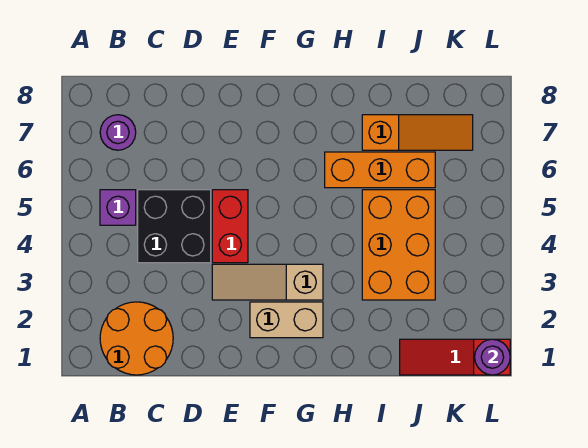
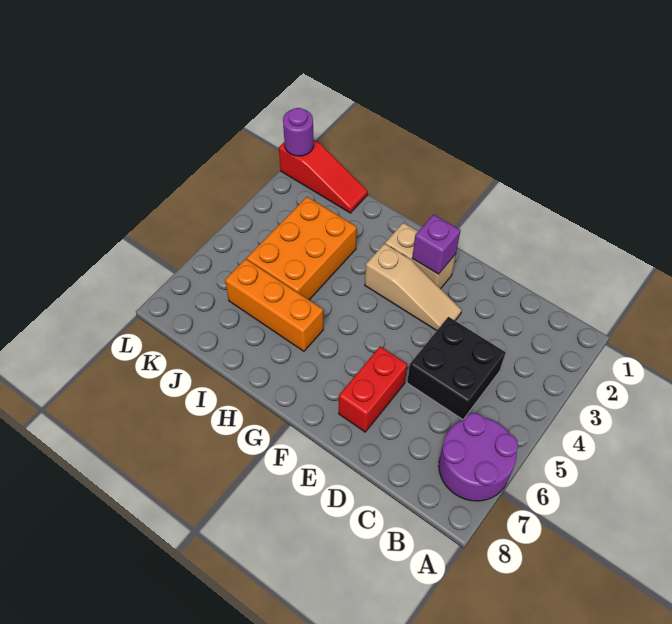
orange round brick B1:C2 level 1 -> none
purple brick B5 level 1 -> purple brick F2 level 2
purple round brick B7 level 1 -> purple round brick A6:B7 level 1
red brick E4:E5 level 1 -> red brick E6:E7 level 1
orange slope I7:K7 level 1 top I -> none

